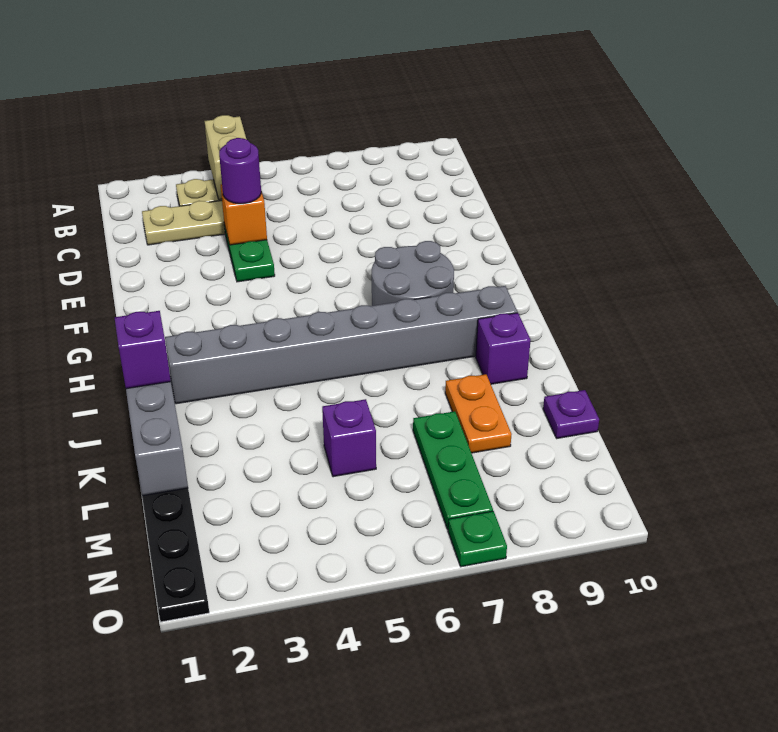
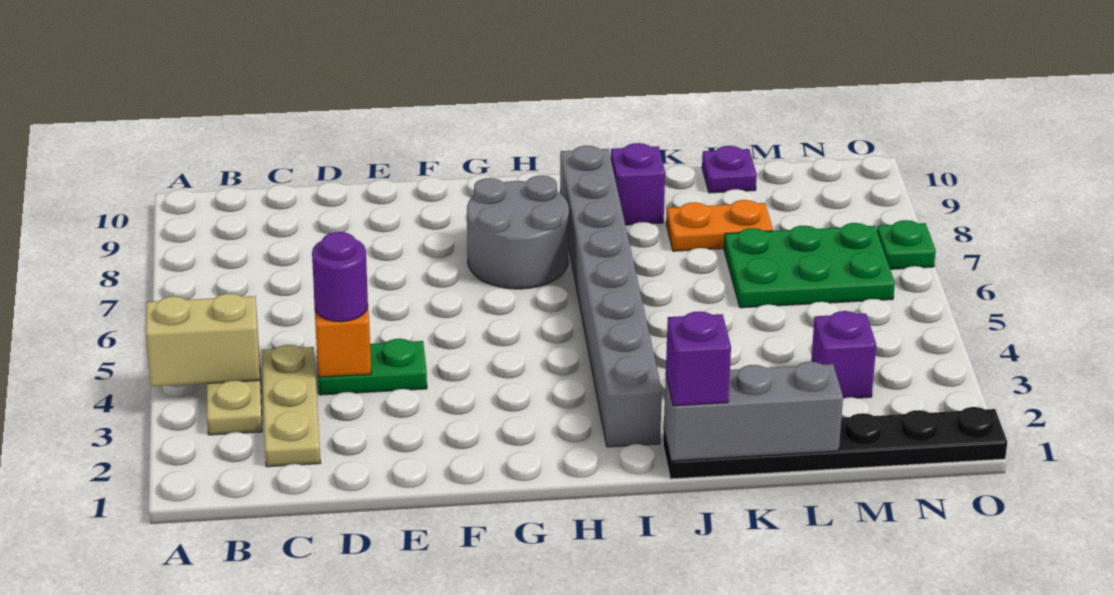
purple brick L5 level 1 -> purple brick M3 level 1
green plate L7:N7 level 1 -> green plate L6:N7 level 1

